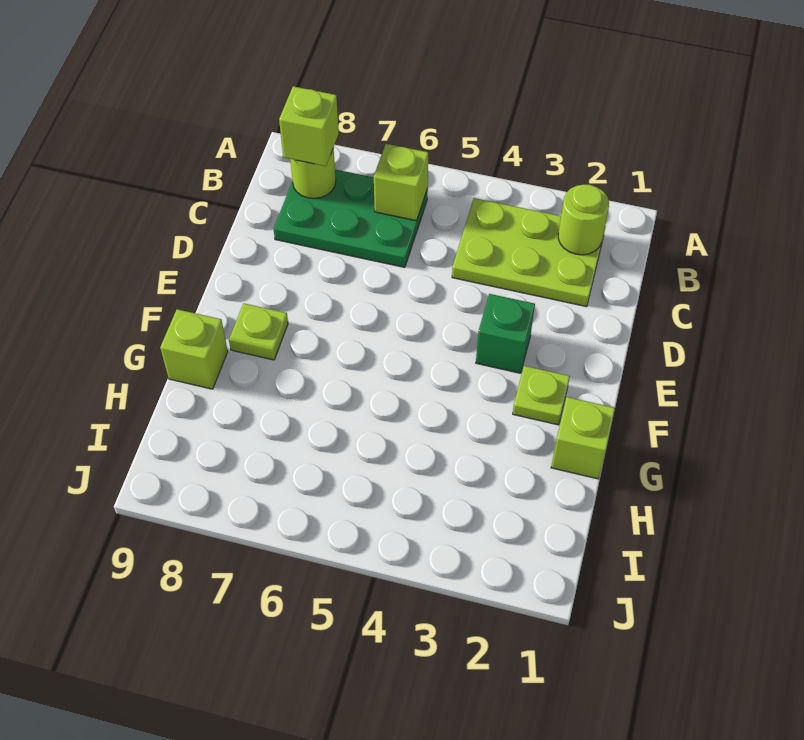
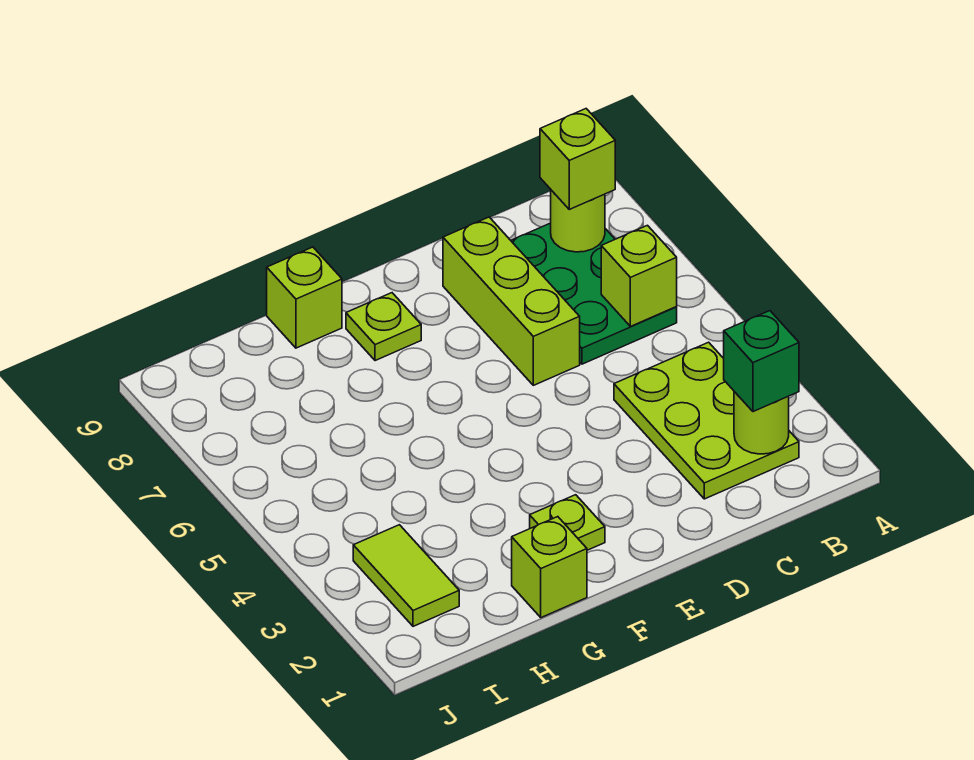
none -> lime brick D6:D8 level 1
green brick E3 level 1 -> green brick B2 level 3
none -> lime tile I2:I3 level 1

